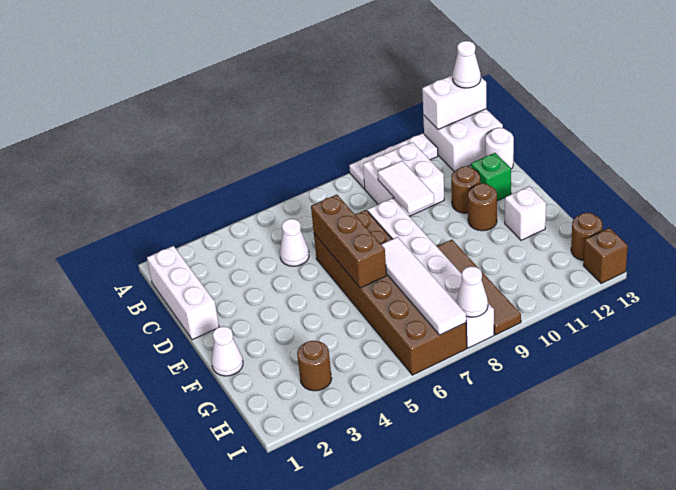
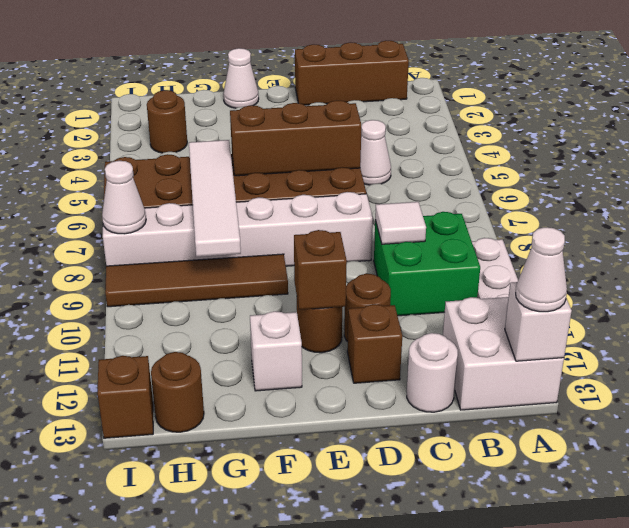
white brick A12:A13 level 2 -> white brick A13 level 2
white brick B1:D1 level 1 -> brown brick B1:D1 level 1
white brick B9:C10 level 1 -> green brick B9:C10 level 1
white tile C9:D9 level 2 -> white tile C9 level 2
green brick D12 level 1 -> brown brick D12 level 1
none -> brown brick E11 level 2
white tile F7:I7 level 2 -> white tile G6:G9 level 2

